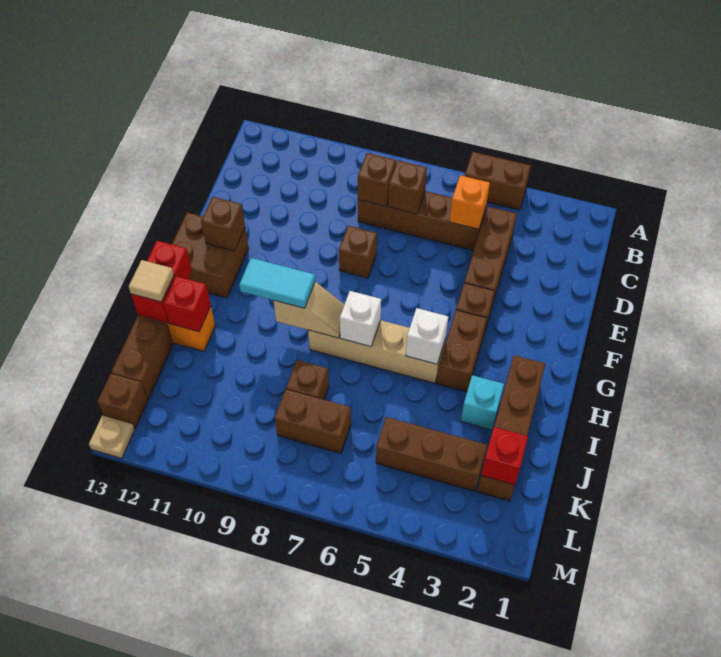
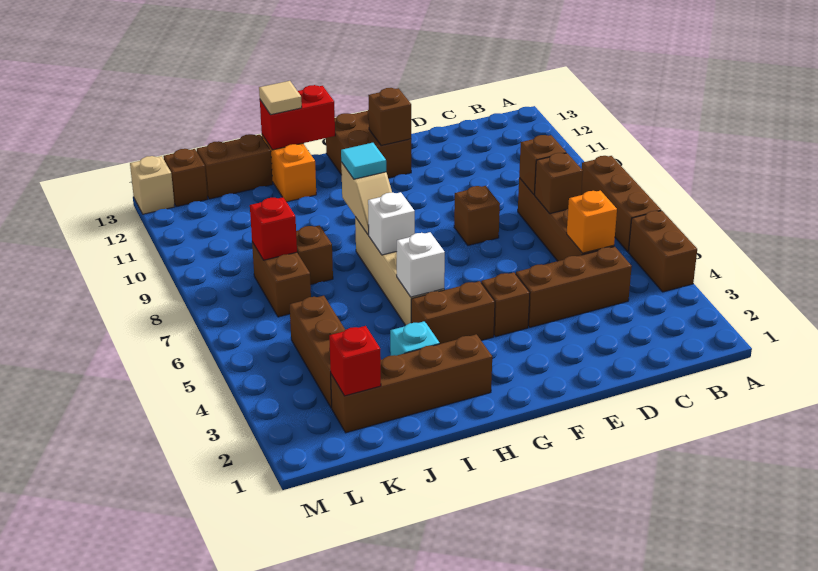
none -> brown brick A6:A8 level 1
cyan tile H9:H10 level 3 -> cyan tile H9 level 3
red brick I12 level 2 -> red brick K8 level 2
tan plate M13 level 1 -> tan brick M13 level 1

